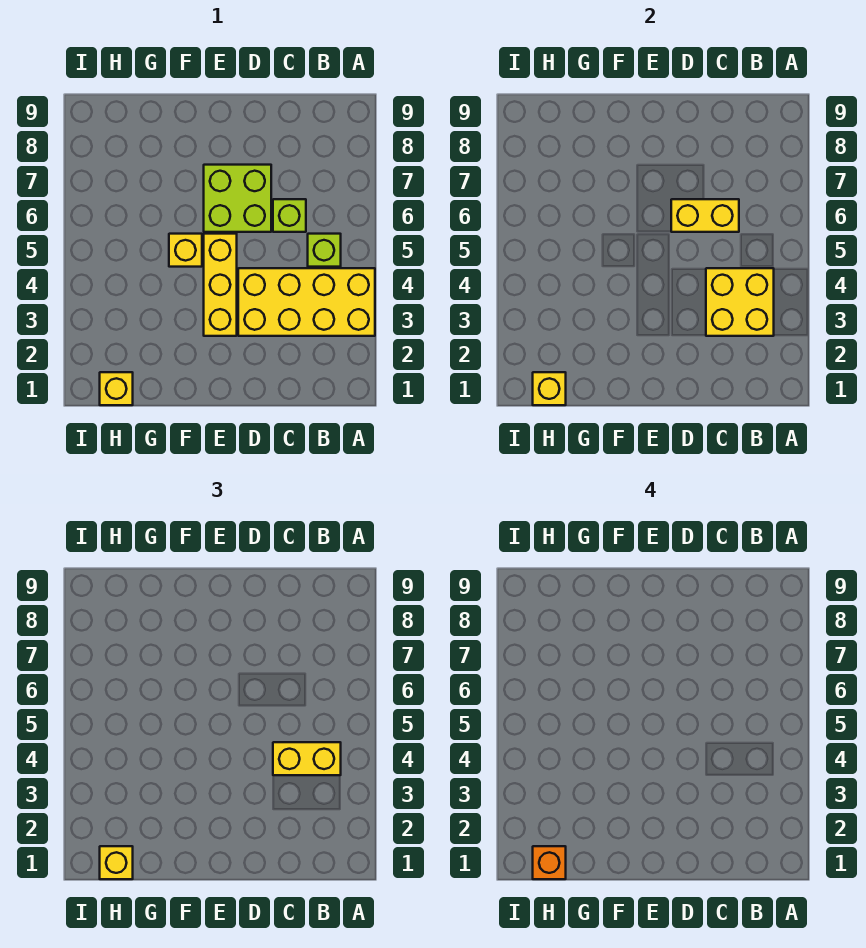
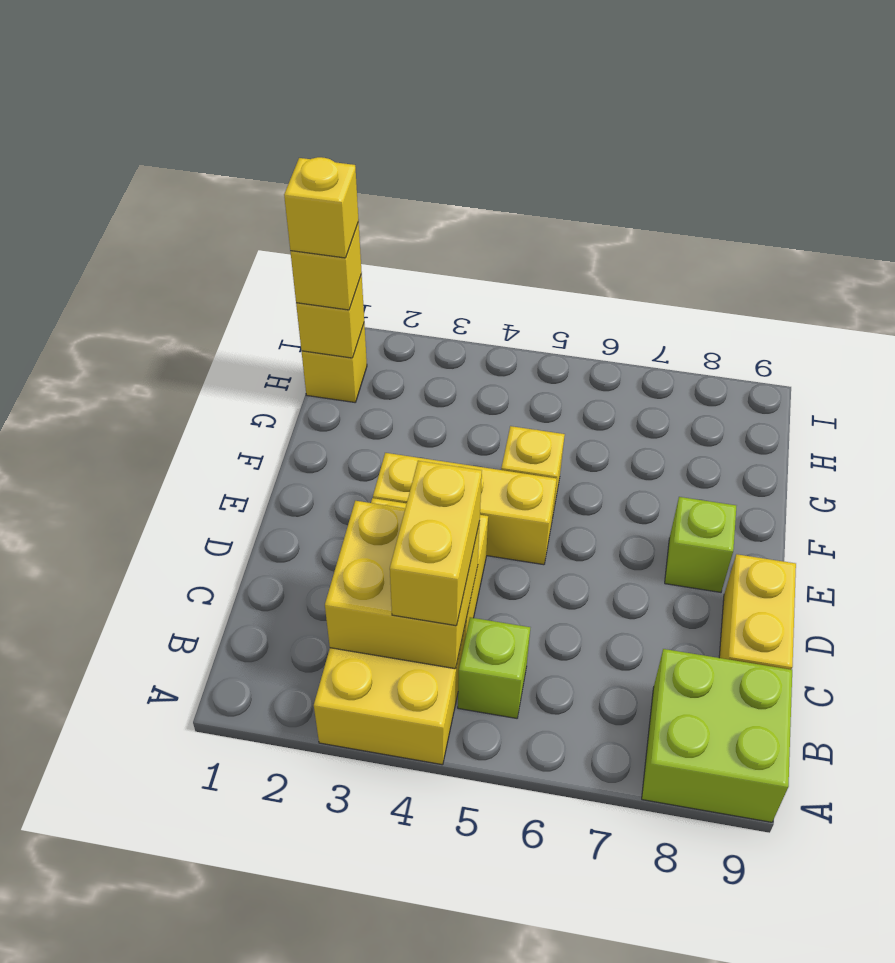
lime brick C6 level 1 -> lime brick E8 level 1
yellow brick C6:D6 level 2 -> yellow brick C9:D9 level 1
lime brick D6:E7 level 1 -> lime brick A8:B9 level 1
orange brick H1 level 4 -> yellow brick H1 level 4

